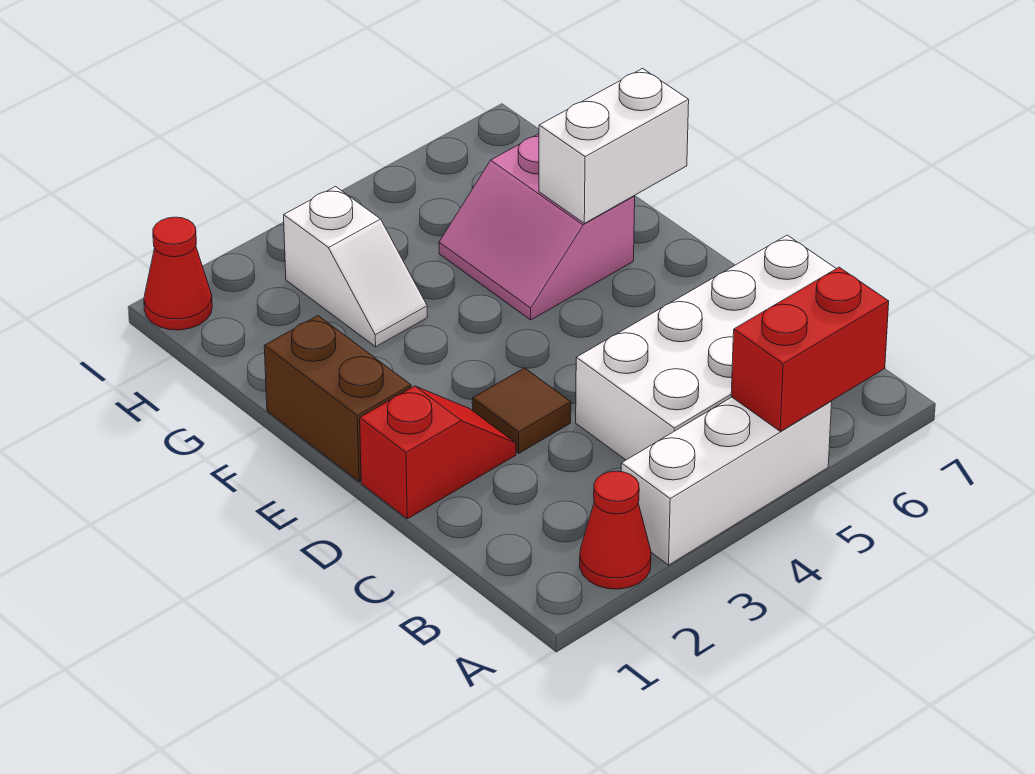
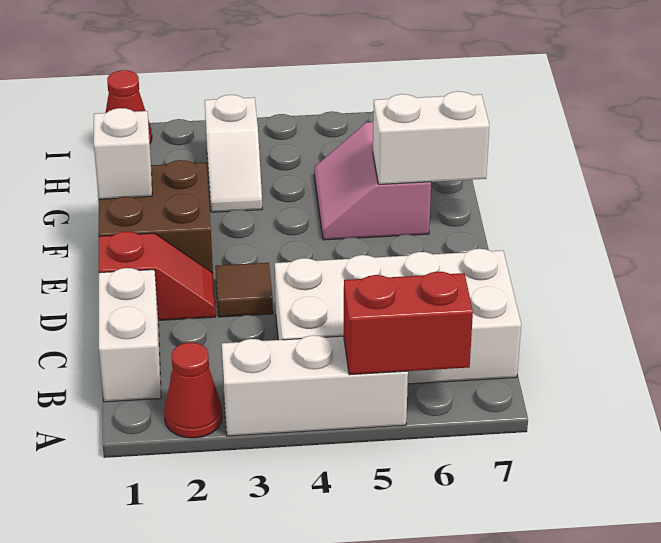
none -> white brick B1:C1 level 1
brown brick E1:F1 level 1 -> brown brick E1:F2 level 1
none -> white brick F1 level 2

